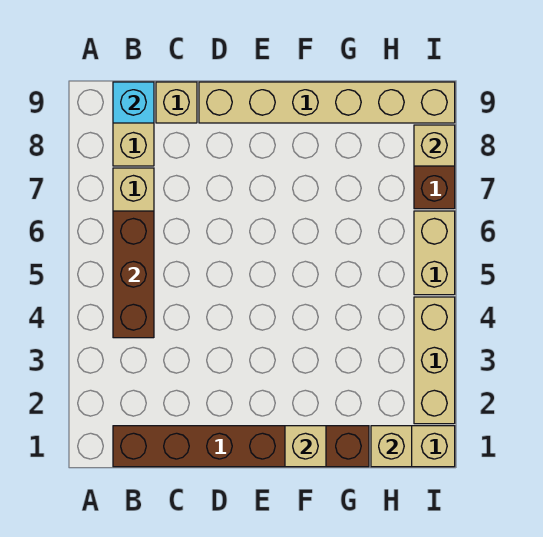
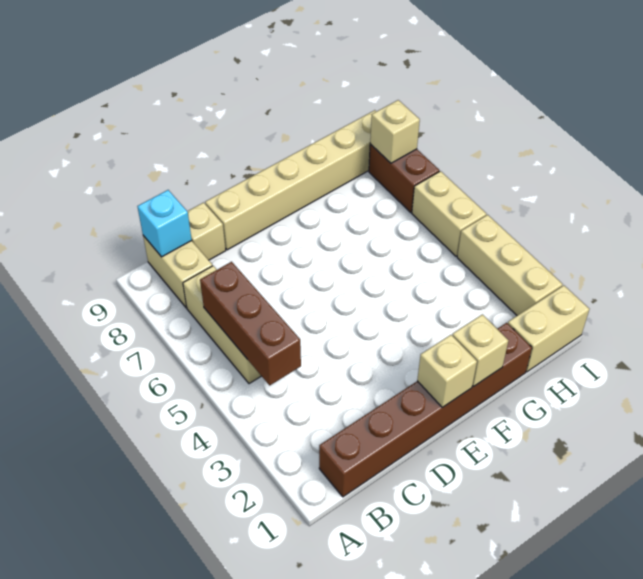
tan brick H1 level 2 -> tan brick E1 level 2

